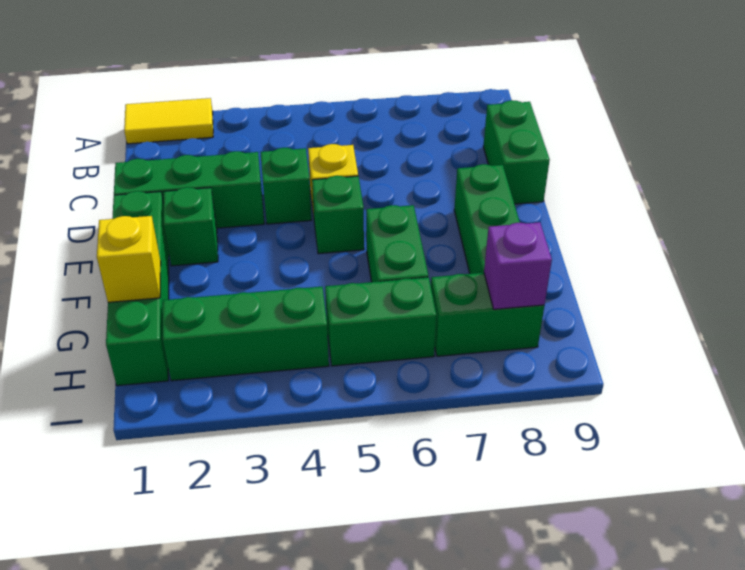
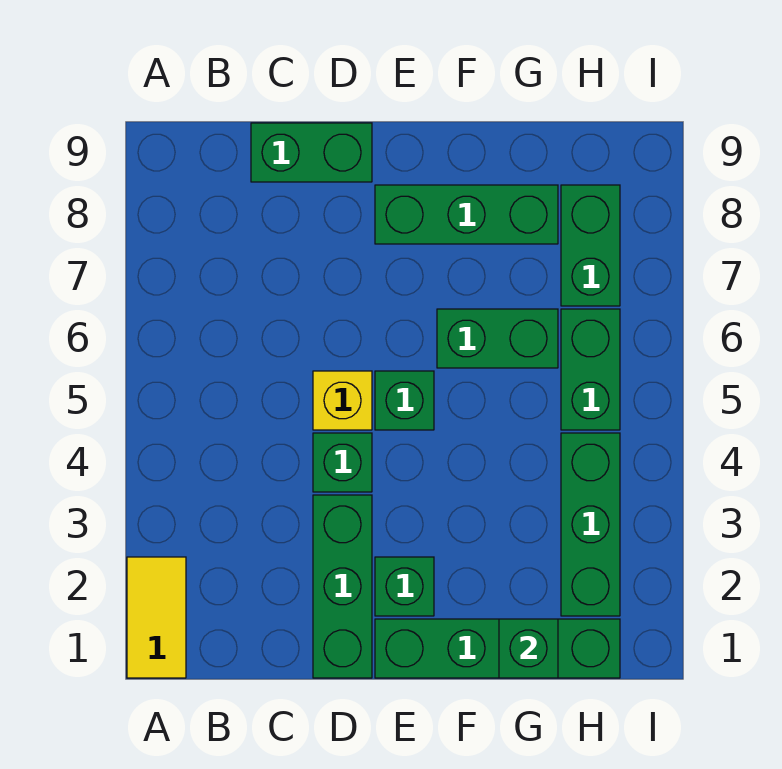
yellow brick G1 level 2 -> green brick G1 level 2
purple brick H8 level 2 -> none

